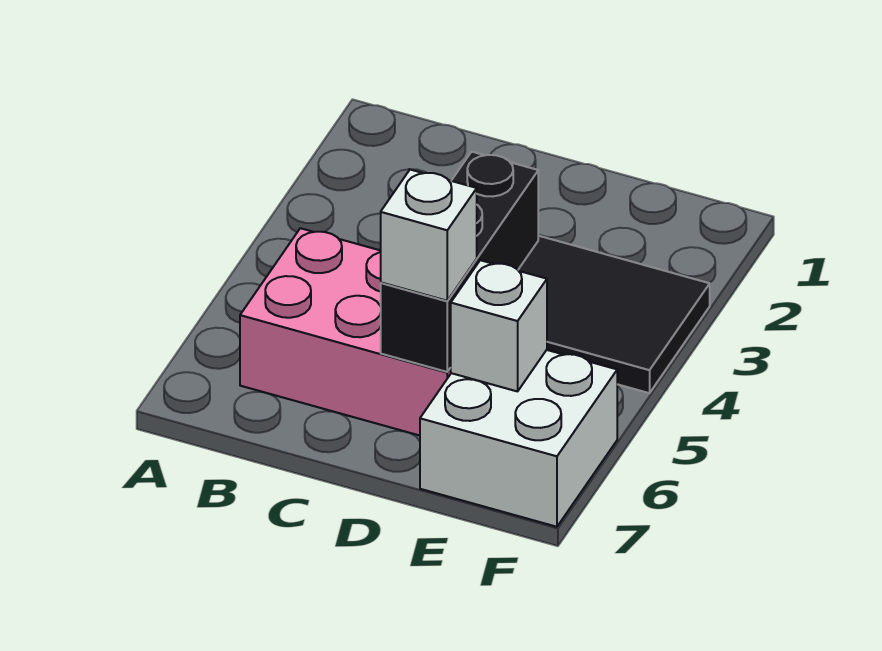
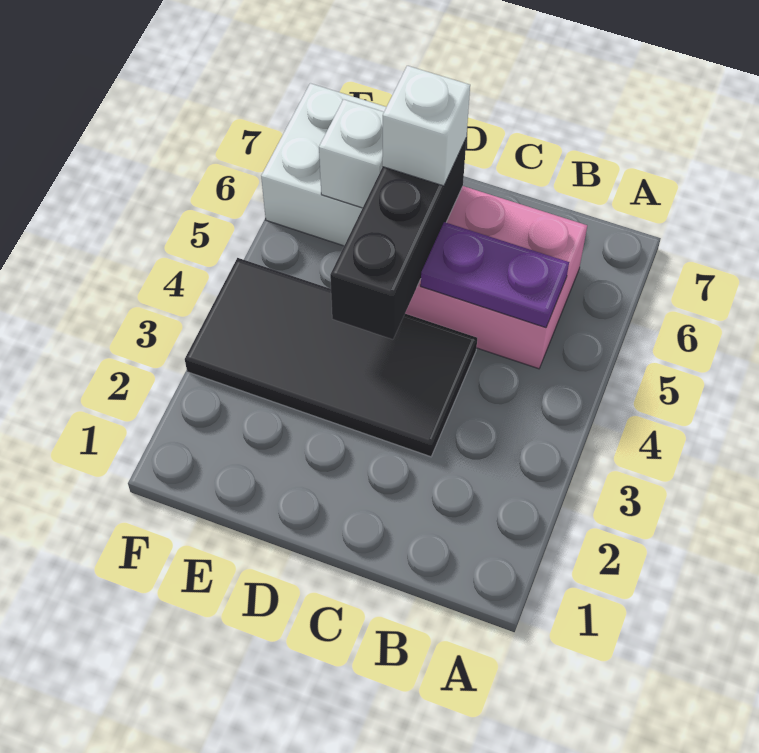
none -> purple plate B5:C5 level 2

